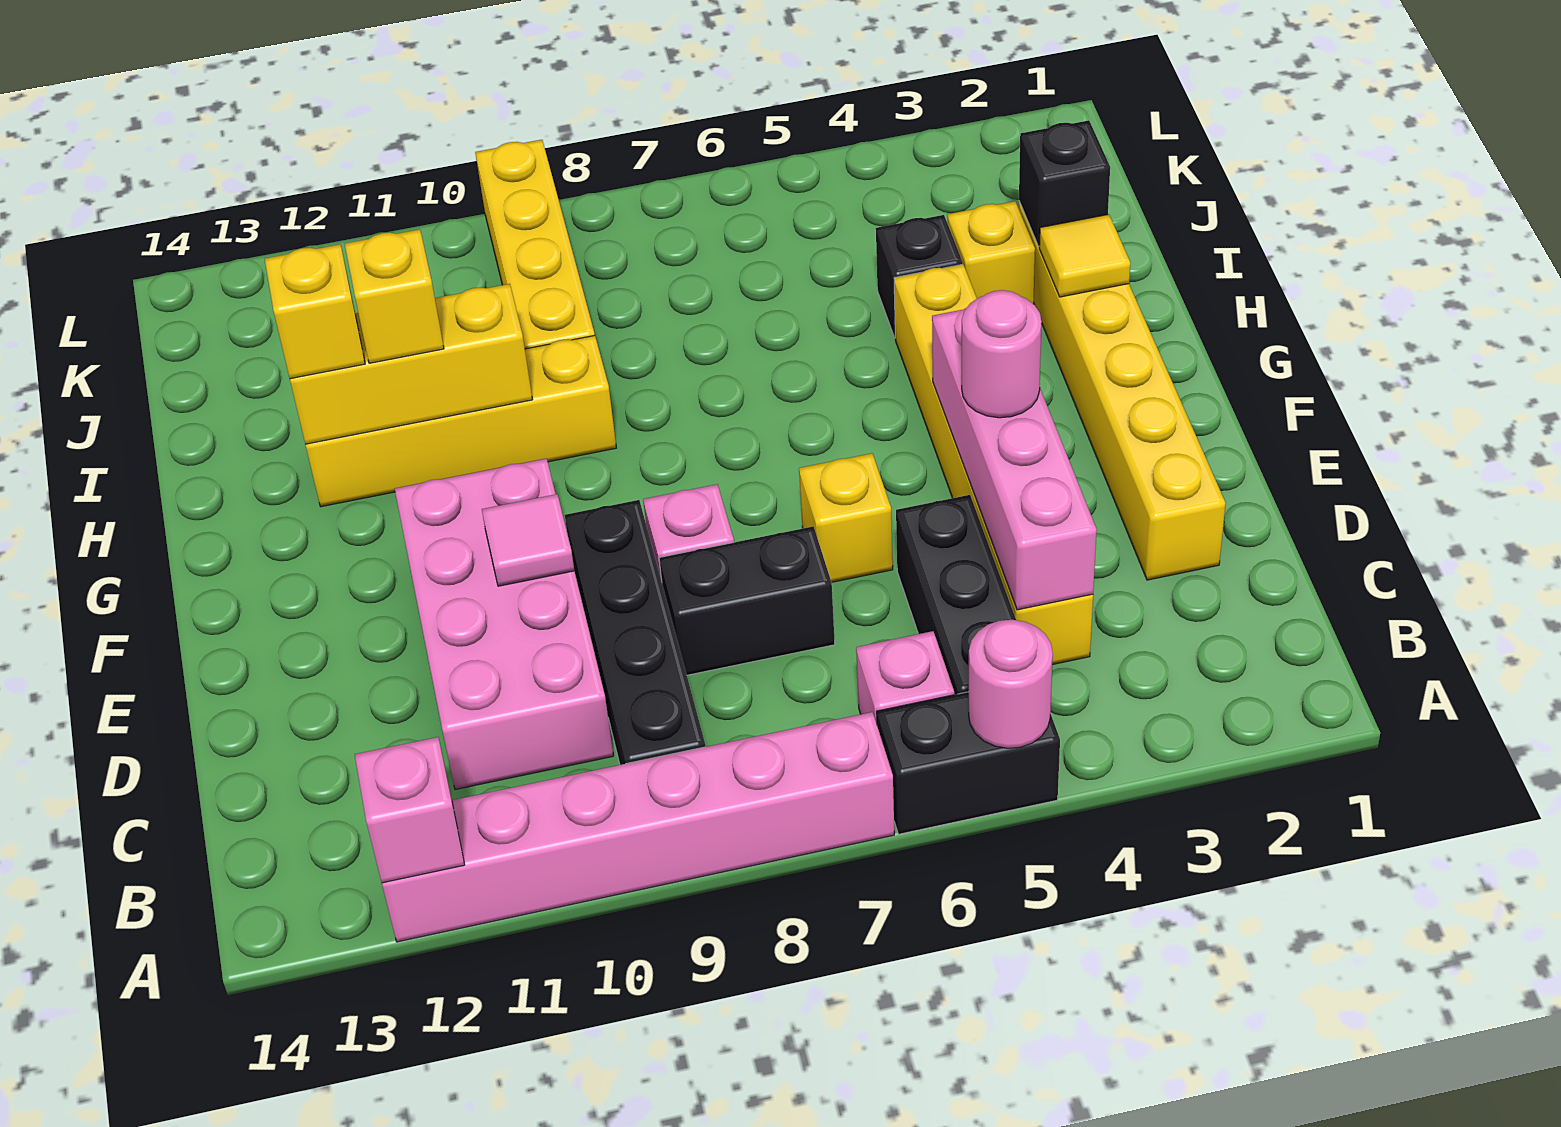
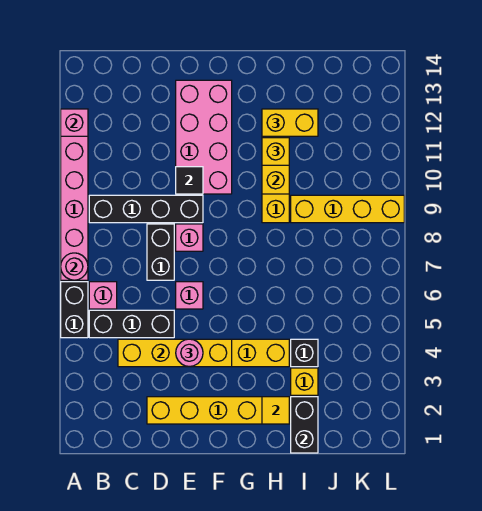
pink round brick A5 level 2 -> pink round brick A7 level 2
pink brick C4:F4 level 2 -> yellow brick C4:F4 level 2
pink brick C10:F11 level 1 -> pink brick E10:F13 level 1
yellow brick E6 level 1 -> pink brick E6 level 1
pink tile E10 level 2 -> black tile E10 level 2
yellow brick H12 level 3 -> yellow brick H12:I12 level 3
black brick I2 level 2 -> black brick I1:I2 level 2

